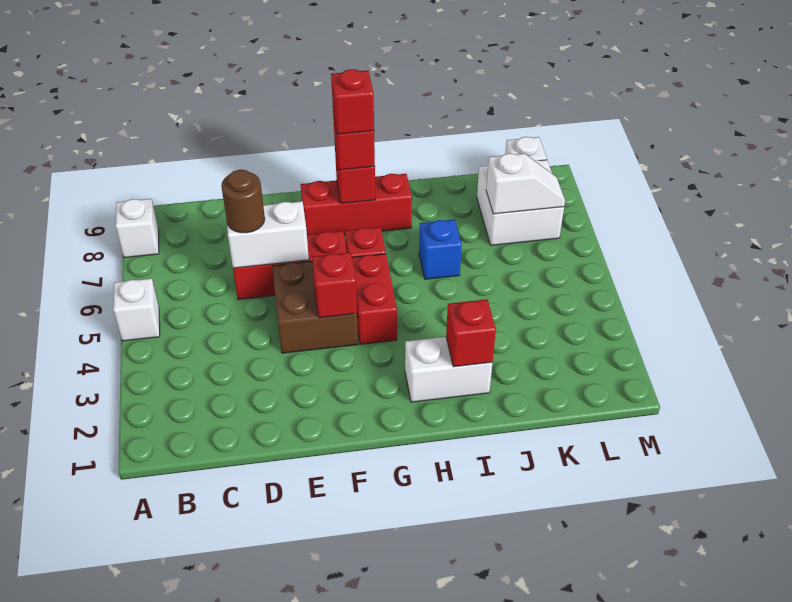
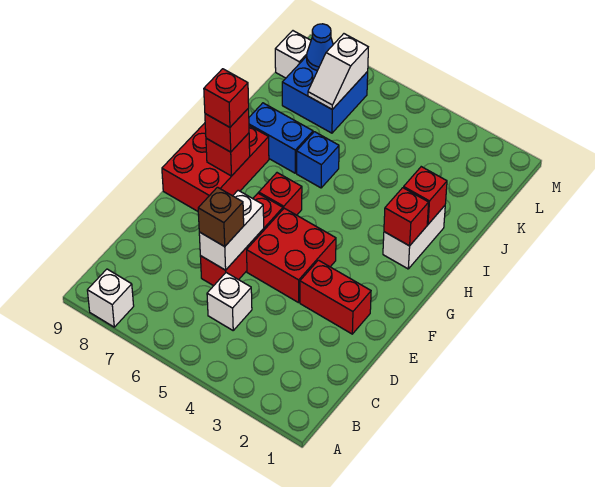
white brick A5 level 1 -> white brick C5 level 1
brown round brick D6 level 3 -> brown brick D6 level 3
brown brick E4:F5 level 1 -> red brick E4:F5 level 1
red brick F4 level 2 -> red brick H2 level 2
red brick F8:H8 level 1 -> red brick F8:H9 level 1
red brick G4:G5 level 1 -> red brick E2:E3 level 1
none -> blue brick I7:I8 level 1
white brick K7:L8 level 1 -> blue brick K7:L8 level 1
white slope K7:L7 level 2 top K -> white slope K7:L7 level 2 top L
none -> blue cone L8 level 2

